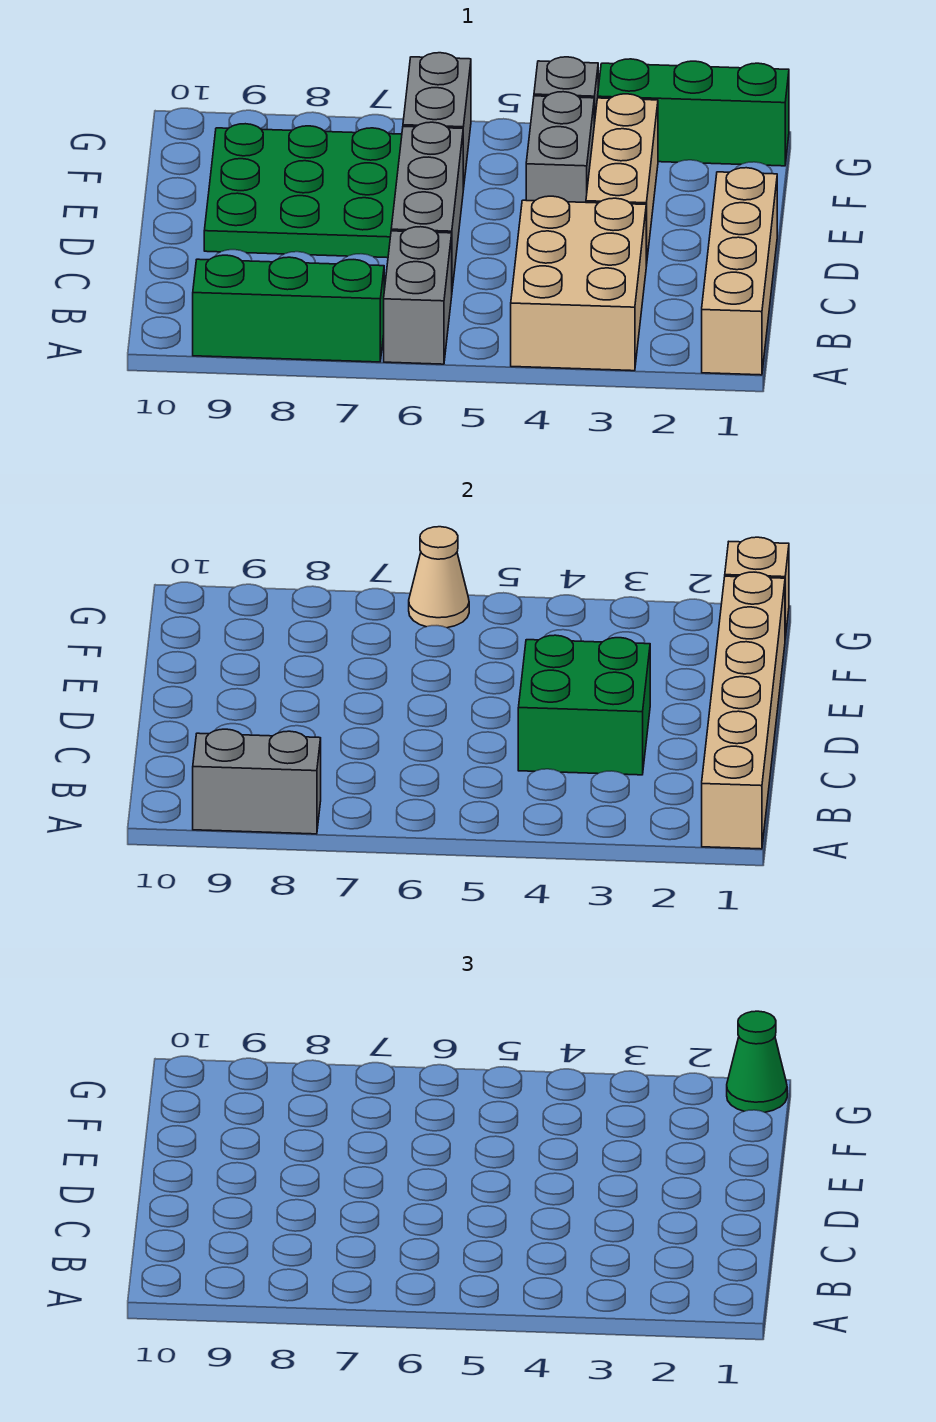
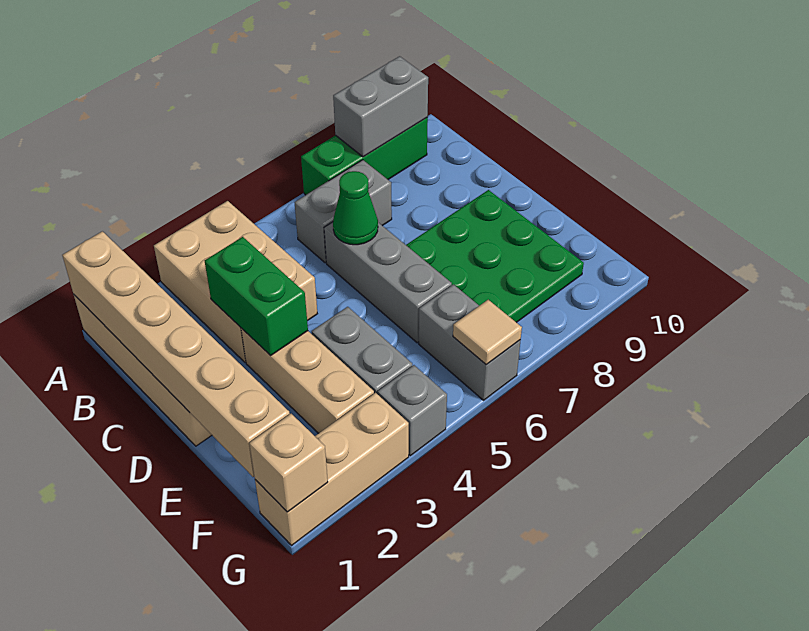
grey brick A6:B6 level 1 -> grey brick B6:B7 level 1
green brick C3:D4 level 2 -> green brick C3:D3 level 2
green brick G1:G3 level 1 -> tan brick G1:G3 level 1
green cone G1 level 3 -> green cone C6 level 2
tan cone G6 level 2 -> tan tile G6 level 2

